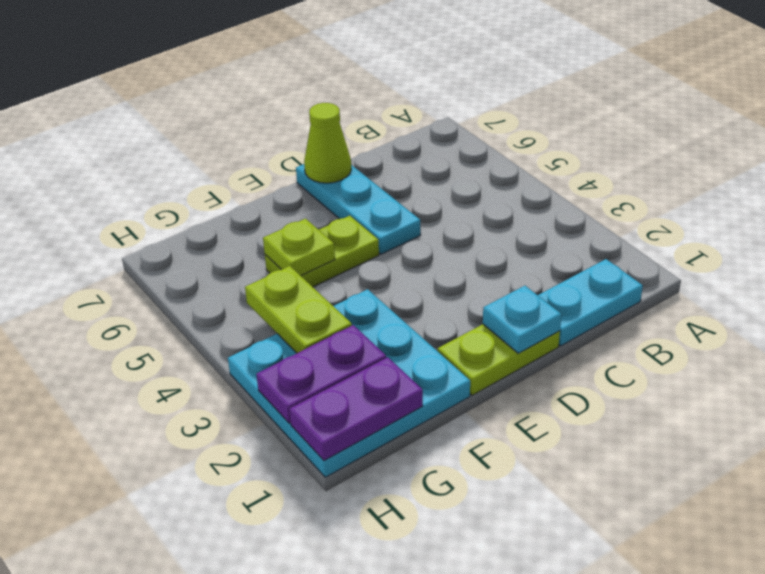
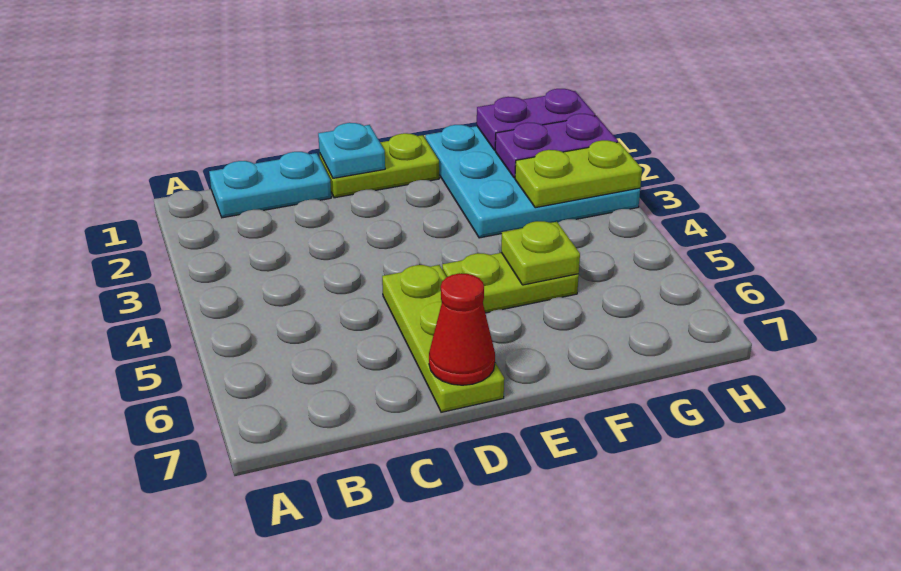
cyan plate D5:D7 level 1 -> lime plate D5:D7 level 1
lime cone D7 level 2 -> red cone D7 level 2
lime plate G3:G4 level 2 -> lime plate G3:H3 level 2

